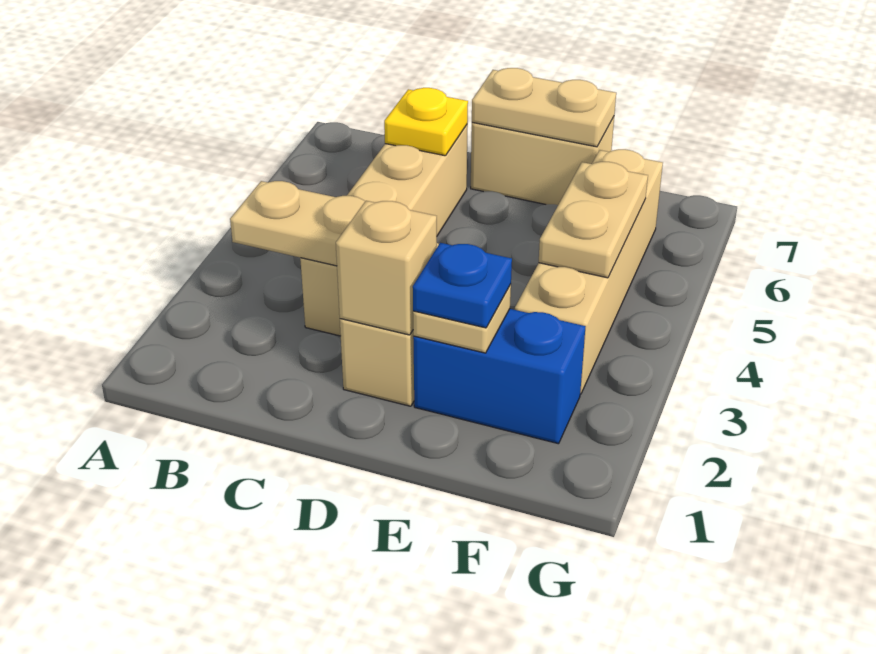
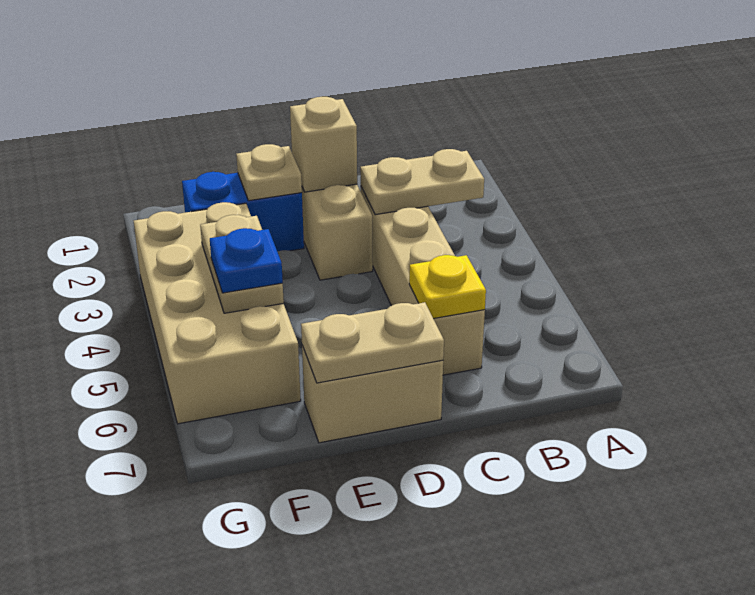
blue plate E2 level 3 -> blue plate F5 level 3
tan brick F3:F6 level 1 -> tan brick F3:G6 level 1

